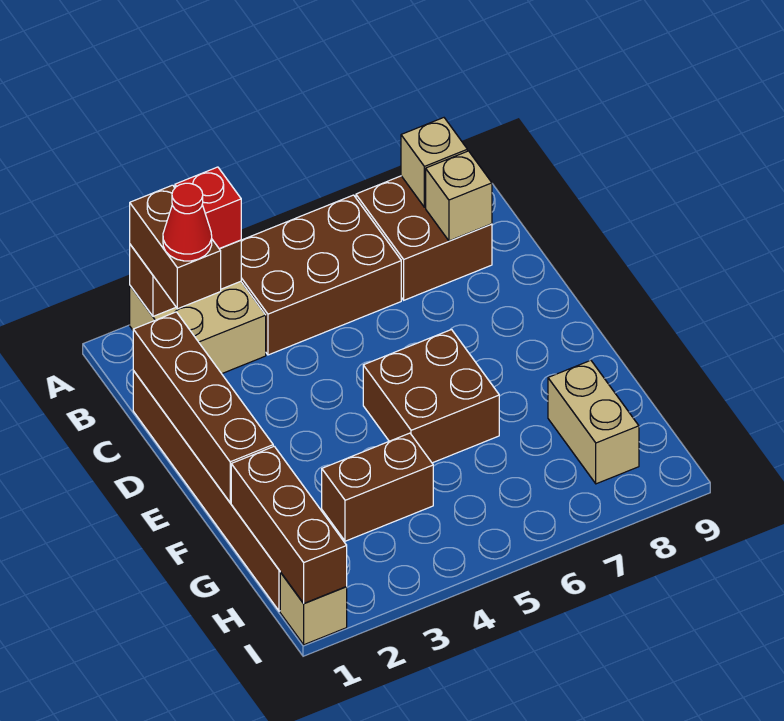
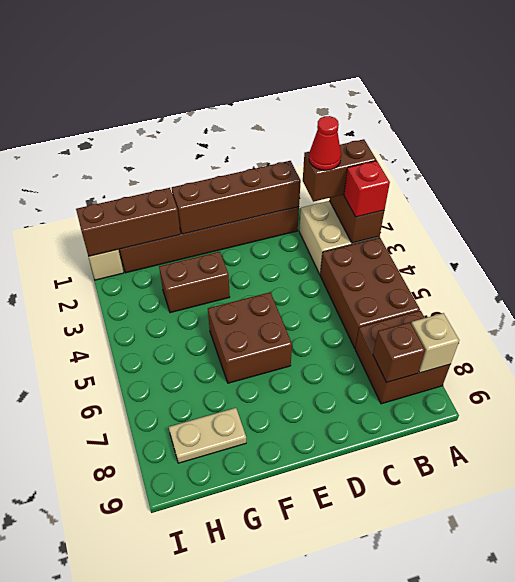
tan brick B8 level 2 -> brown brick B8 level 2
brown brick G3:G4 level 1 -> brown brick F3:G3 level 1
tan brick G8:H8 level 1 -> tan plate G8:H8 level 1

